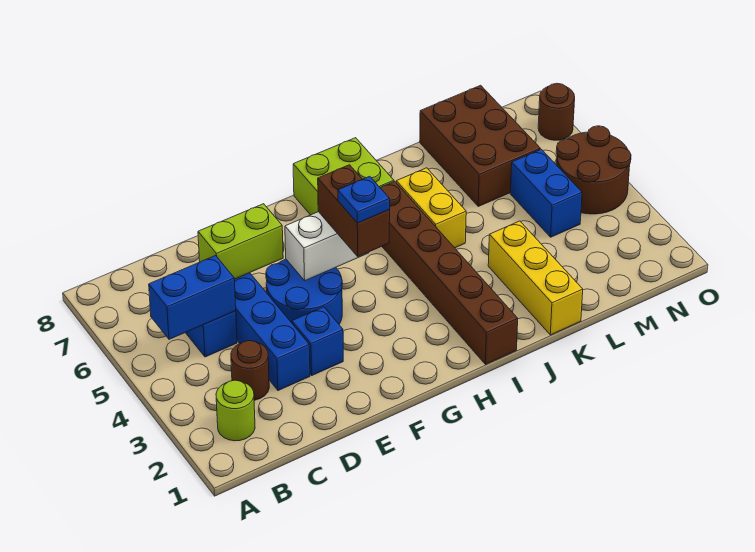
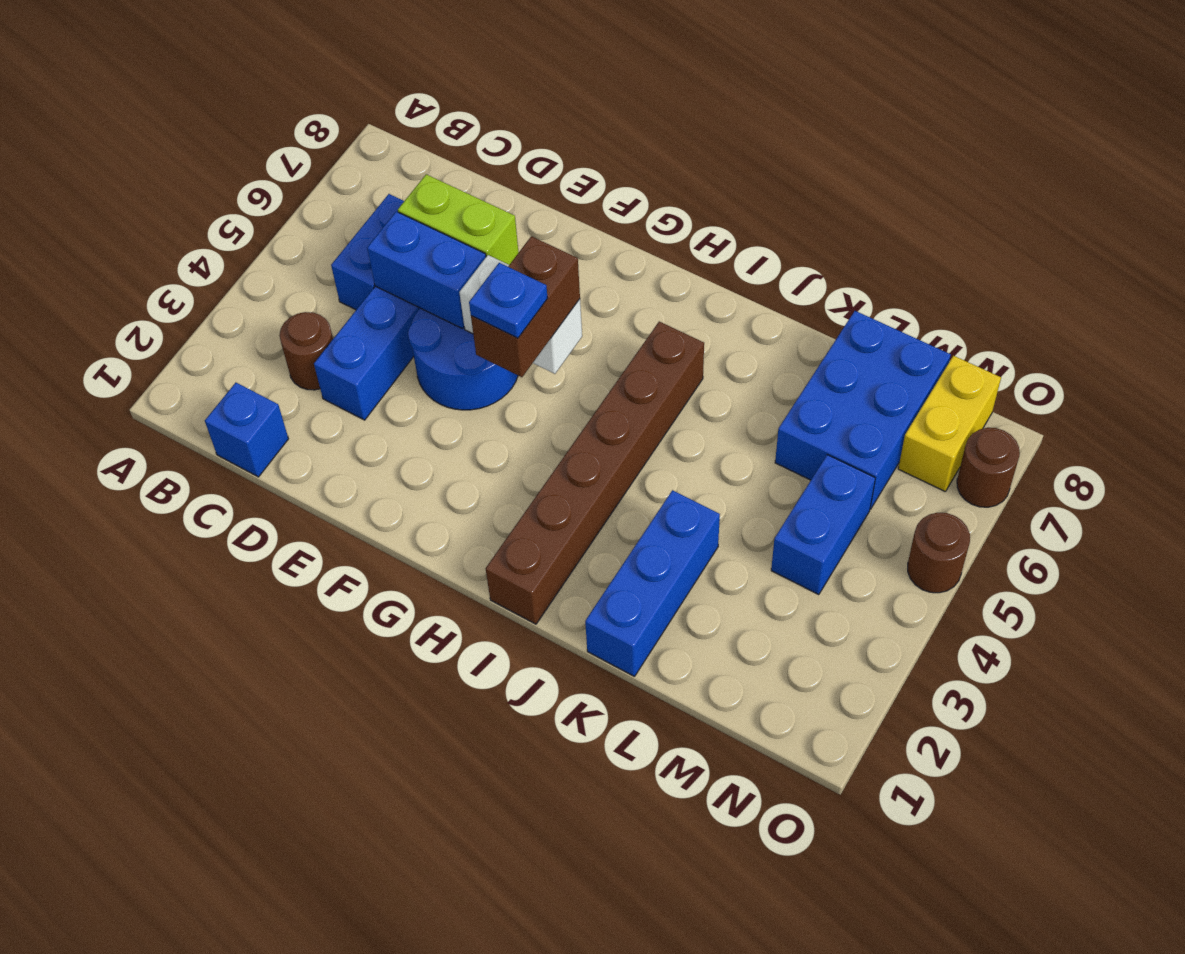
lime round brick B2 level 1 -> none
blue brick B5:C5 level 2 -> blue brick D5:E5 level 2
blue brick E3 level 1 -> blue brick C1 level 1
lime brick H7:I8 level 1 -> none
yellow brick J5:J6 level 1 -> yellow brick N7:N8 level 1
yellow brick K1:K3 level 1 -> blue brick K1:K3 level 1
brown brick L6:M8 level 1 -> blue brick L6:M8 level 1
brown round brick N4:O5 level 1 -> brown round brick O5 level 1

